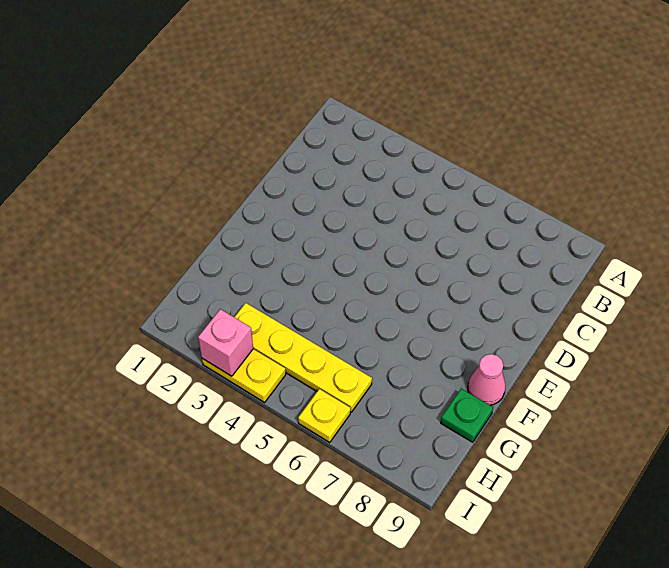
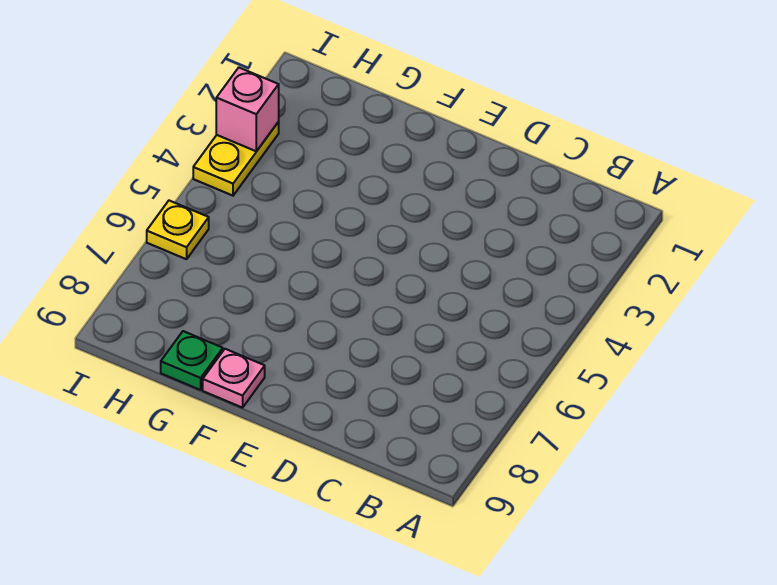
pink cone F9 level 1 -> pink plate F9 level 1
yellow plate H3:H6 level 1 -> none

